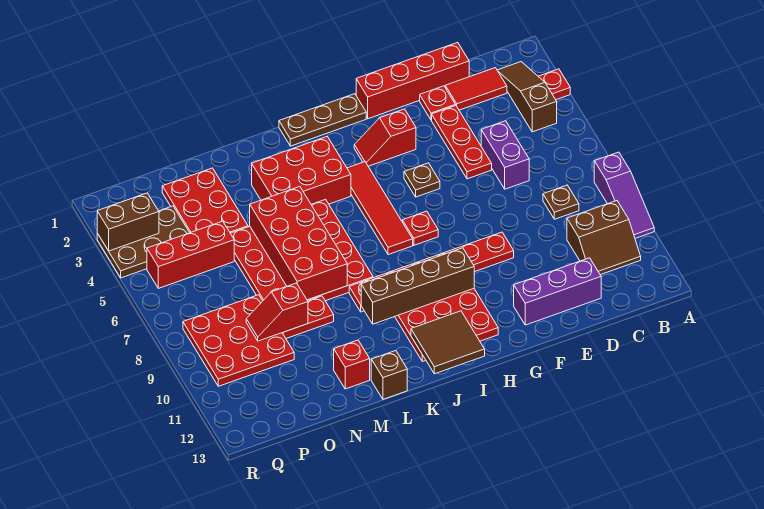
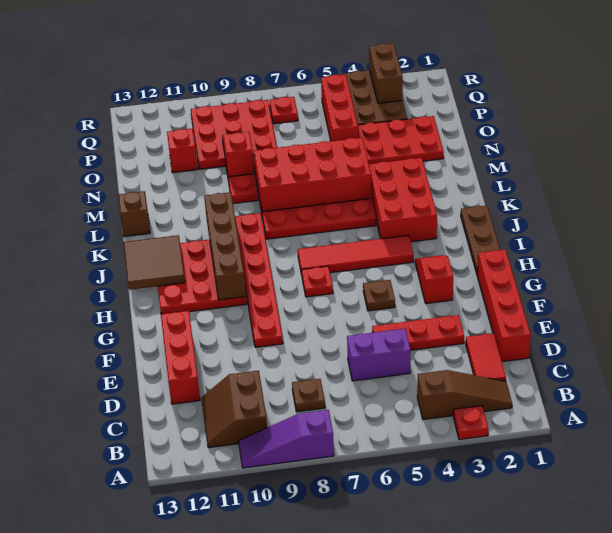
purple brick D12:F12 level 1 -> red brick D12:F12 level 1
red plate E2 level 1 -> red plate Q7 level 1
red brick M12 level 1 -> red brick O11 level 1

